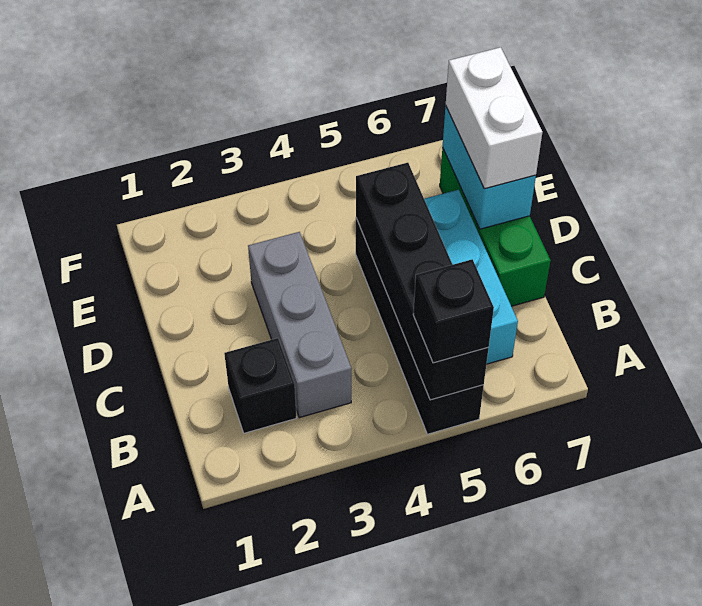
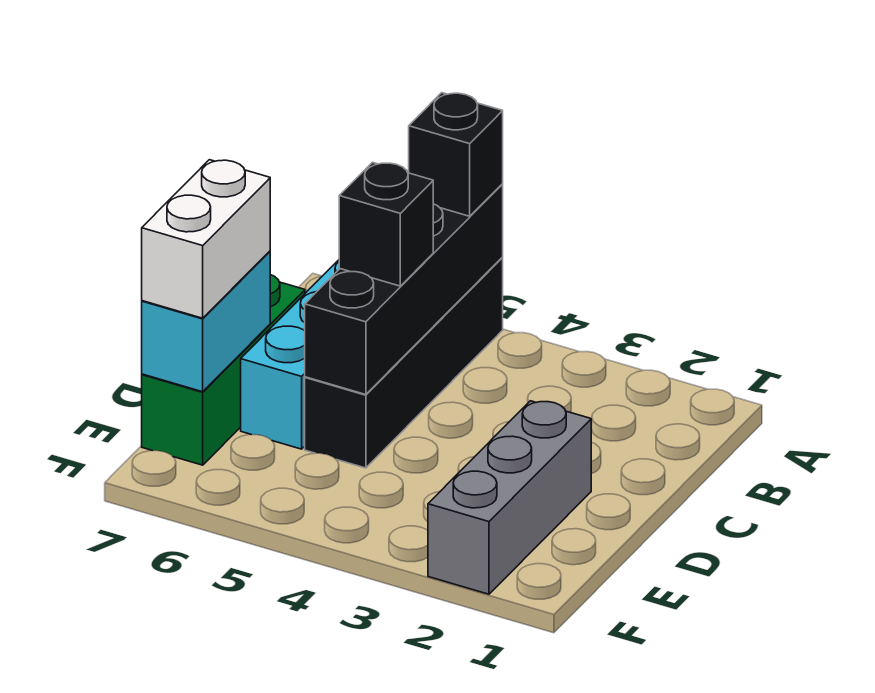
black brick B2 level 1 -> black brick C5 level 3
grey brick B3:D3 level 1 -> grey brick D2:F2 level 1

